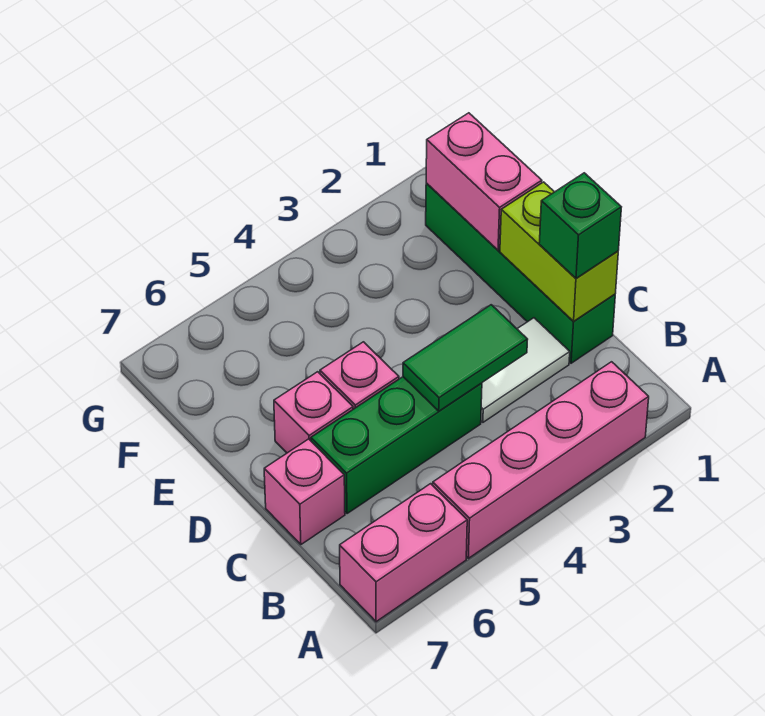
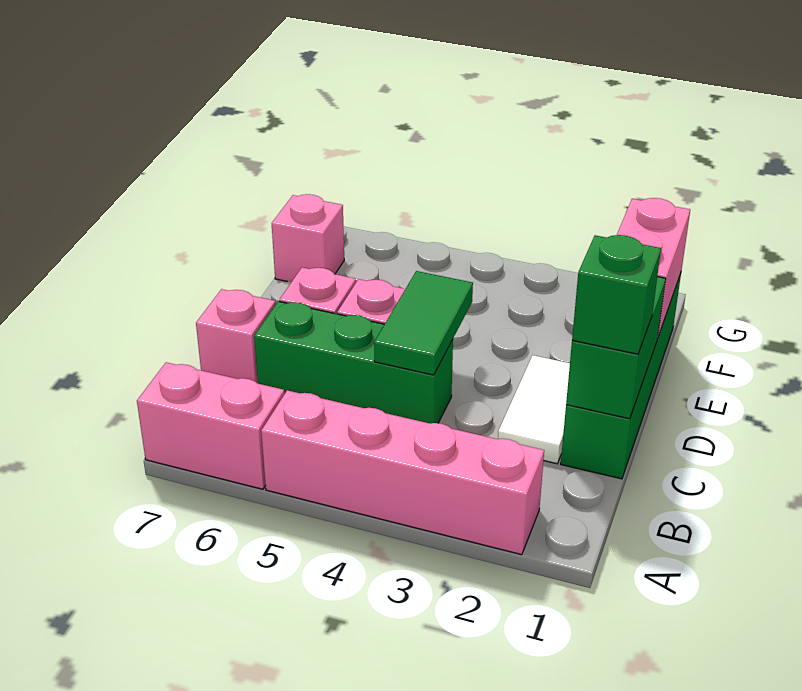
lime brick C1:D1 level 2 -> green brick C1:D1 level 2
white tile C2:C3 level 1 -> white tile C2:D2 level 1
green tile C3:C4 level 2 -> green tile C4:D4 level 2
none -> pink brick F7 level 1

